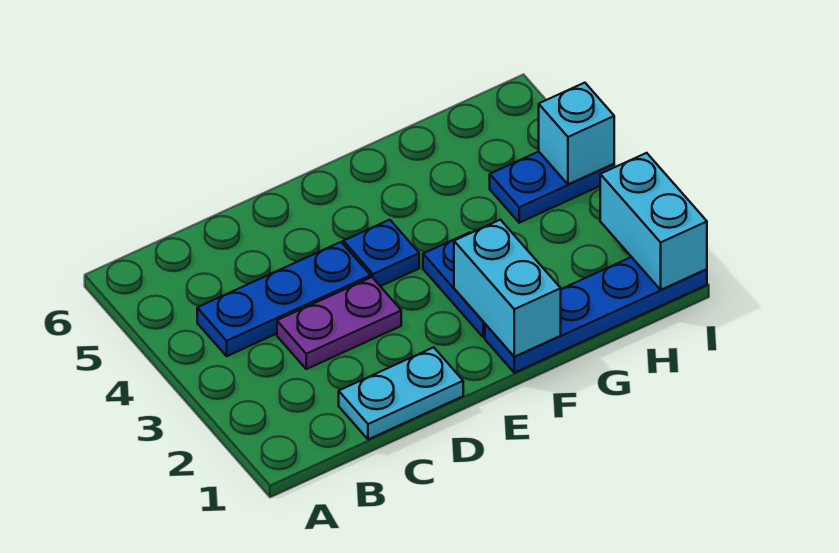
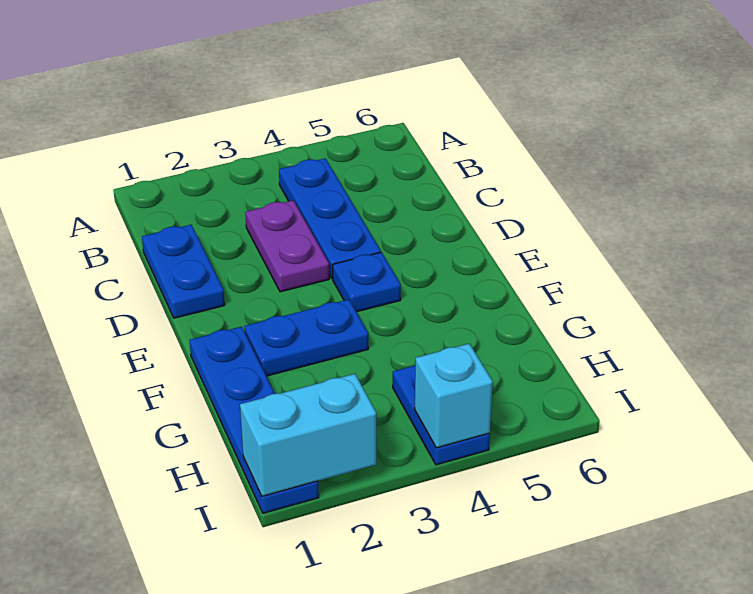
cyan plate C1:D1 level 1 -> blue plate C1:D1 level 1
cyan brick F1:F2 level 2 -> none

